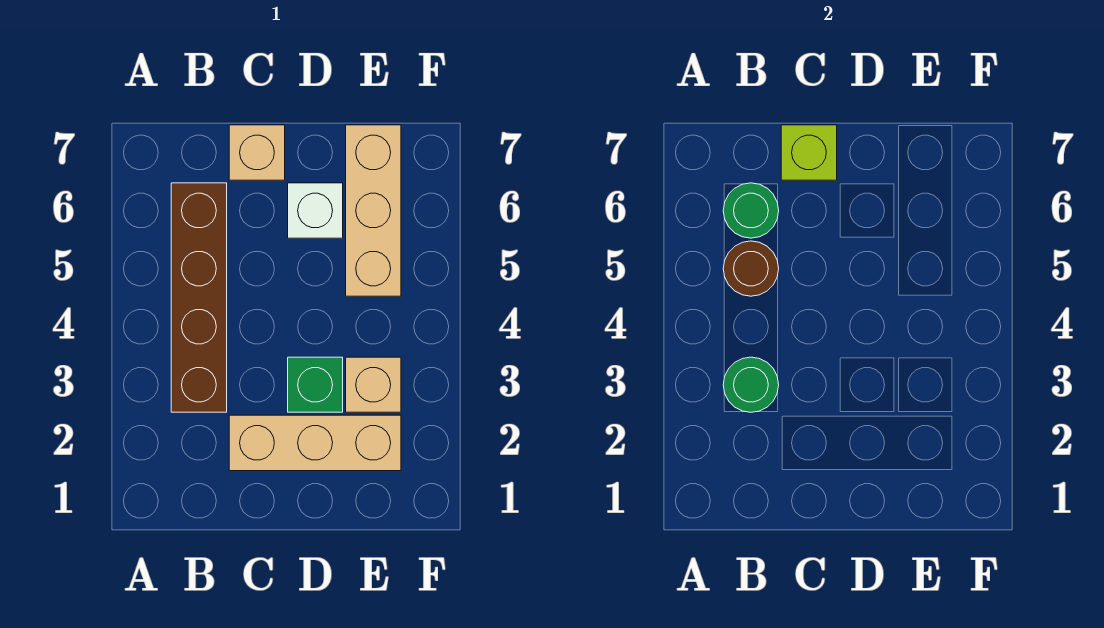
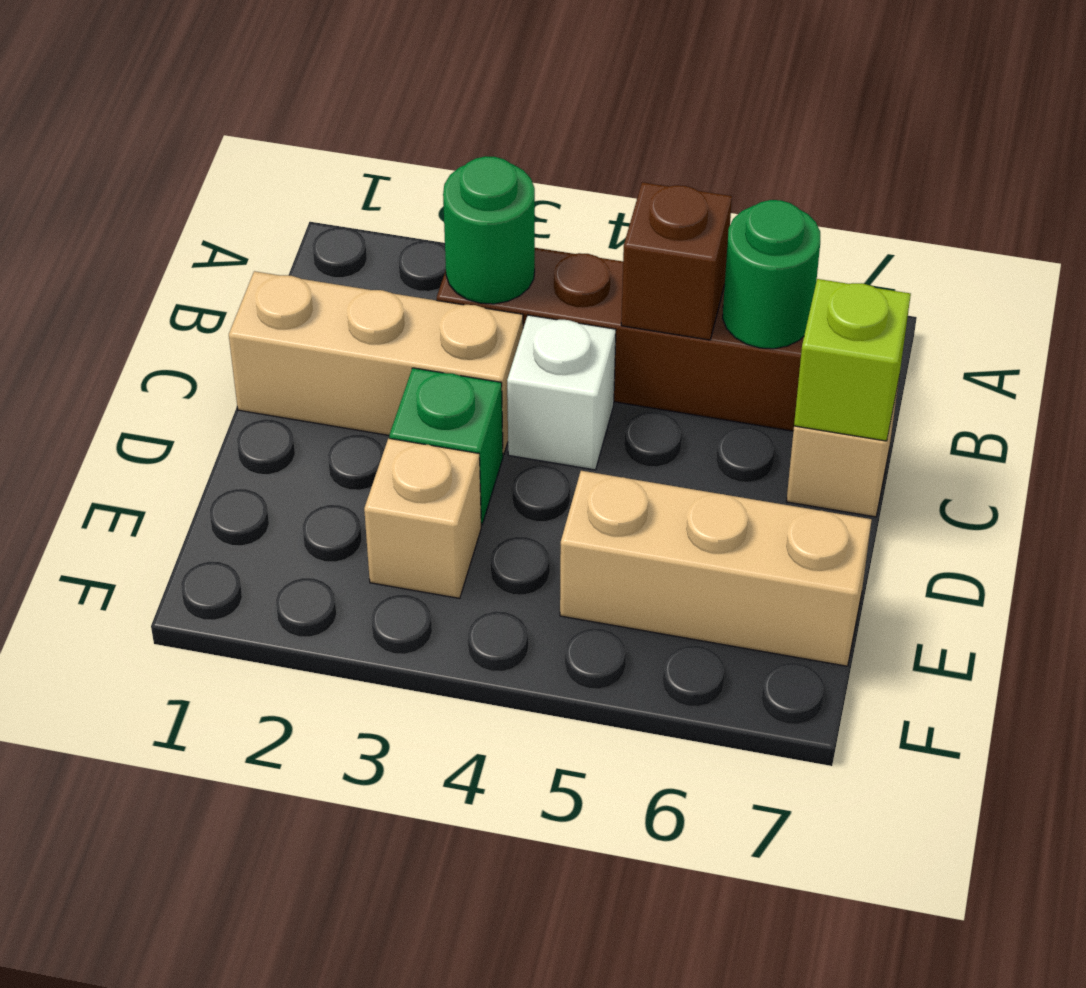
brown round brick B5 level 2 -> brown brick B5 level 2
tan brick C2:E2 level 1 -> tan brick C1:C3 level 1
white brick D6 level 1 -> white brick C4 level 1

